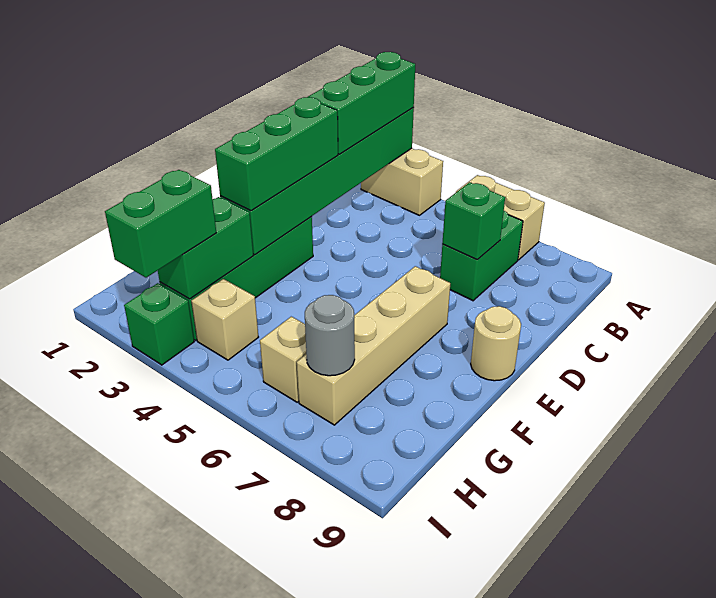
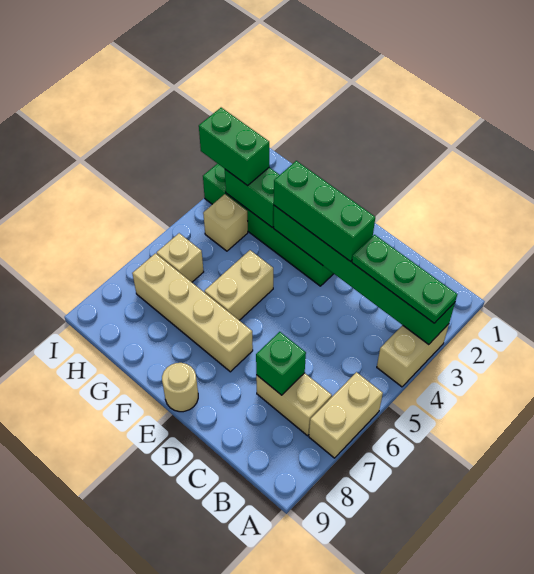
green brick A3:C3 level 3 -> green plate A3:C3 level 3
green brick B7:C7 level 1 -> tan brick B7:C7 level 1
none -> tan brick F5:F6 level 1
grey round brick H7 level 2 -> none

